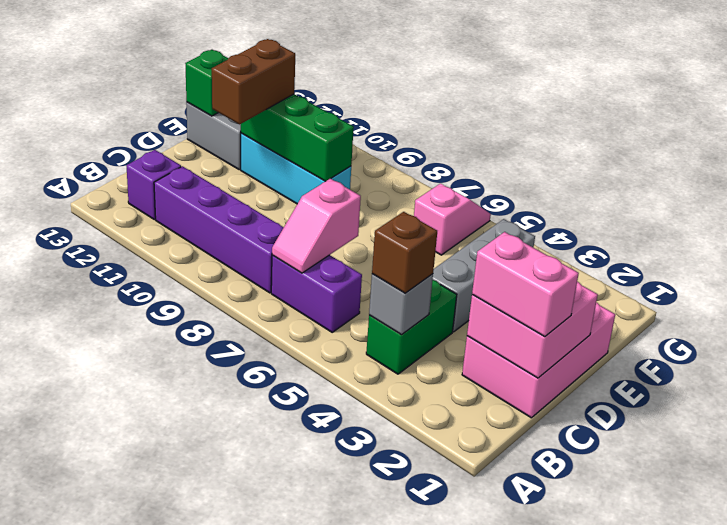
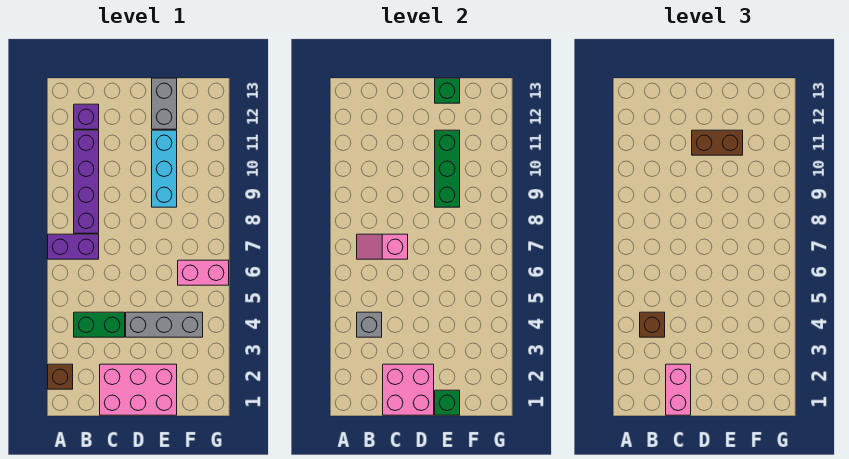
none -> brown brick A2 level 1
purple brick B6:B7 level 1 -> purple brick A7:B7 level 1
none -> green brick E1 level 2
pink slope F6:G6 level 1 top F -> pink brick F6:G6 level 1

